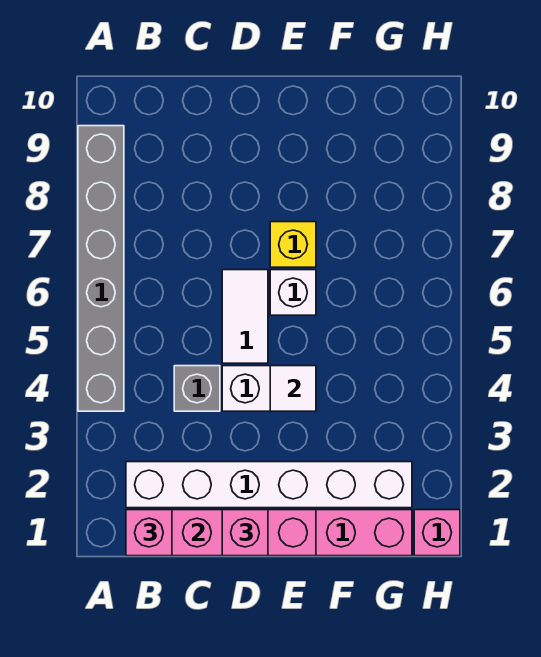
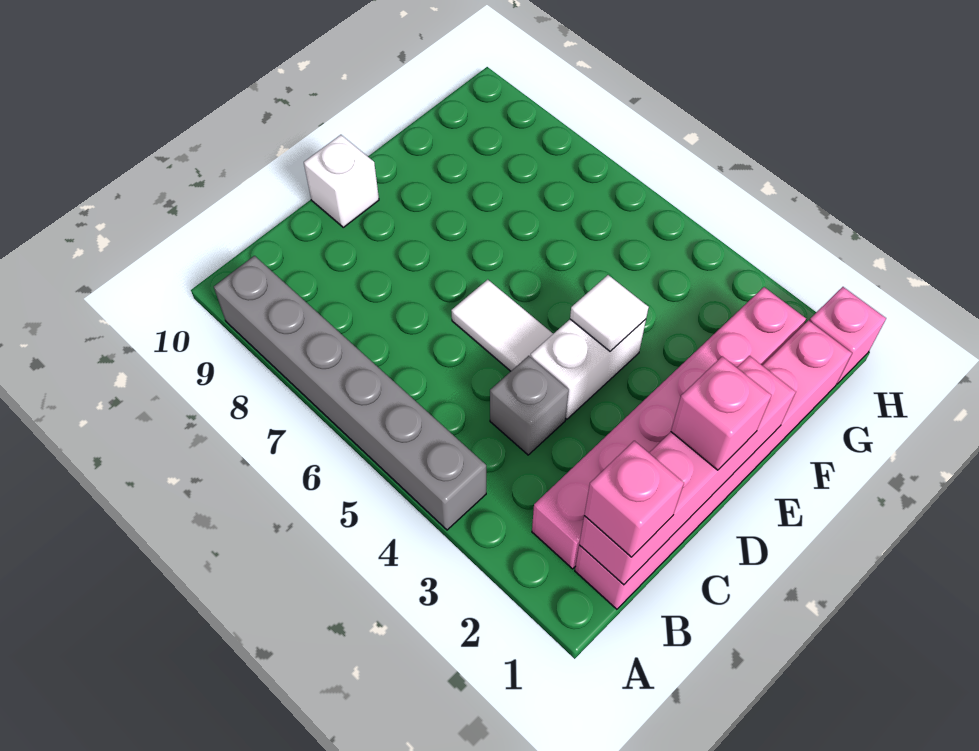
white brick B2:G2 level 1 -> pink brick B2:G2 level 1
white brick E6 level 1 -> white brick D10 level 1
yellow brick E7 level 1 -> none

